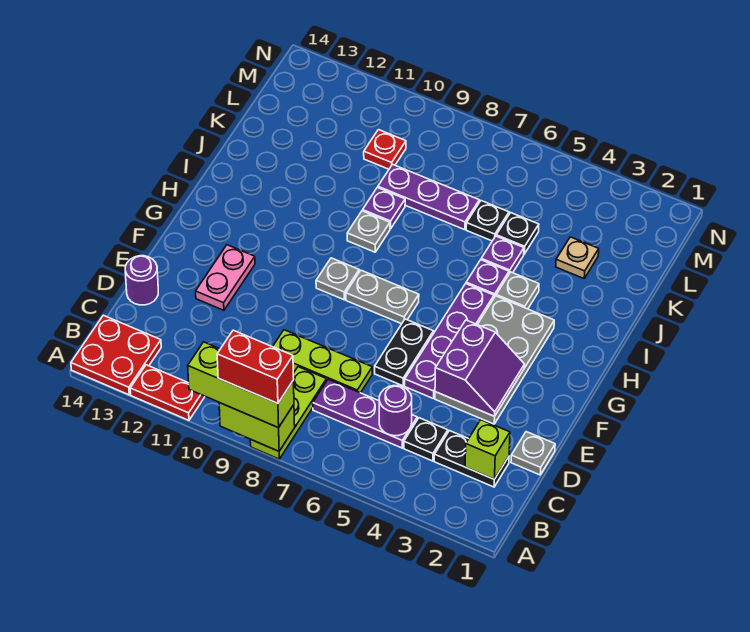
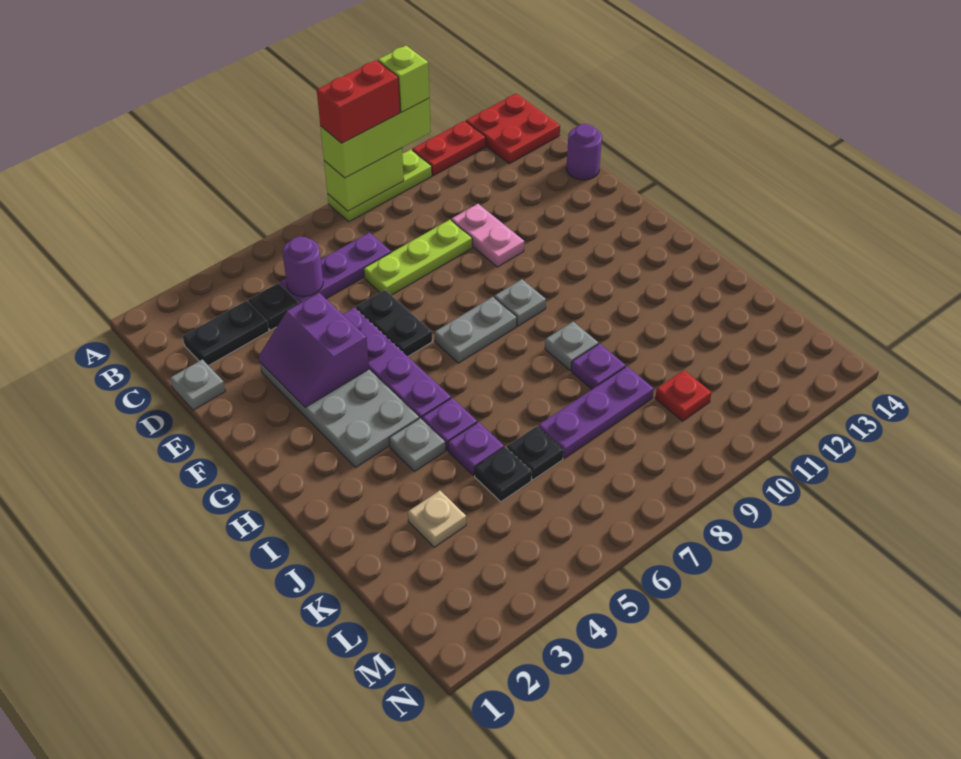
lime plate A8:C8 level 1 -> lime plate A8:A10 level 1
lime brick C2 level 2 -> lime brick A10 level 4
pink plate E12:F12 level 1 -> pink plate D10:E10 level 1

